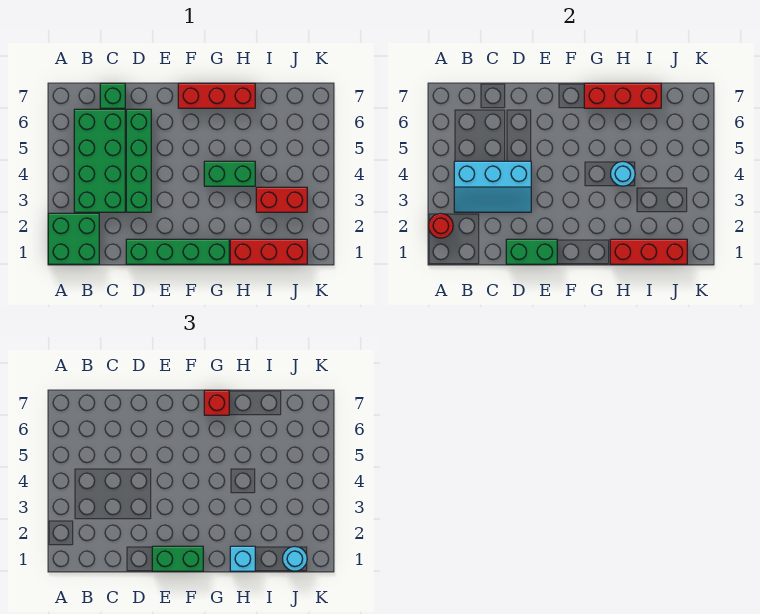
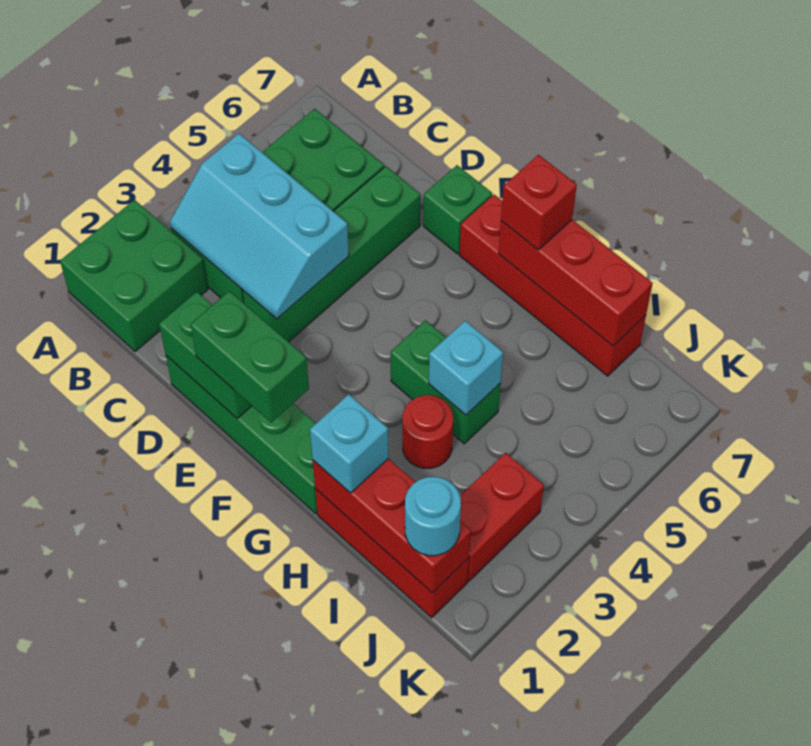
red round brick A2 level 2 -> red round brick H3 level 1
green brick C7 level 1 -> green brick E7 level 1
red brick F7:H7 level 1 -> red brick F7:I7 level 1
cyan round brick H4 level 2 -> cyan brick H4 level 2
red brick I3:J3 level 1 -> red brick J2:J3 level 1

